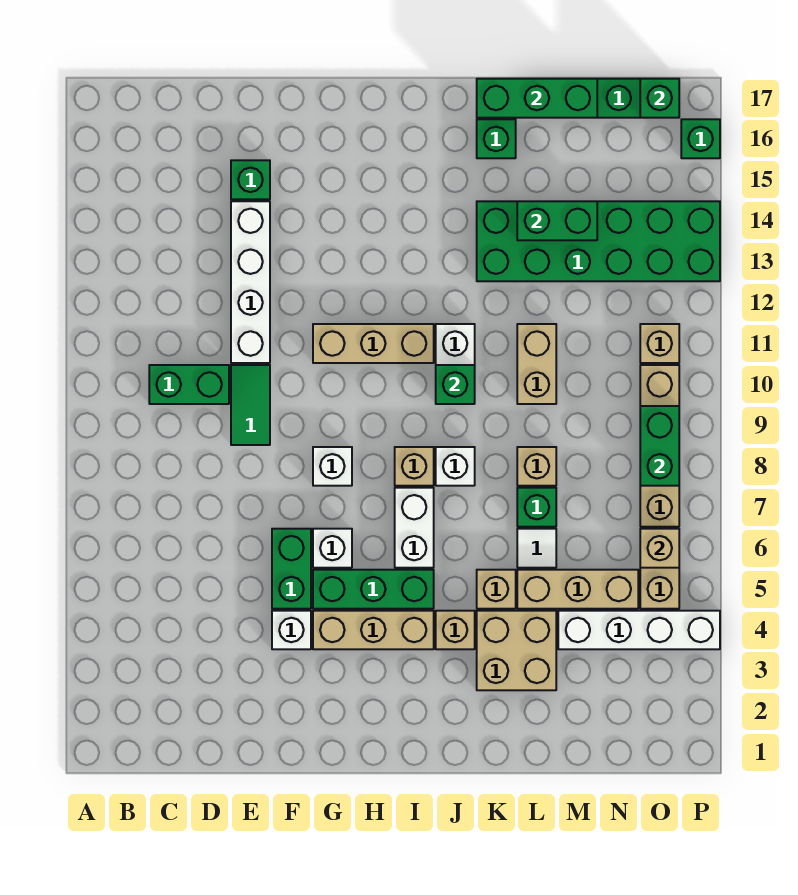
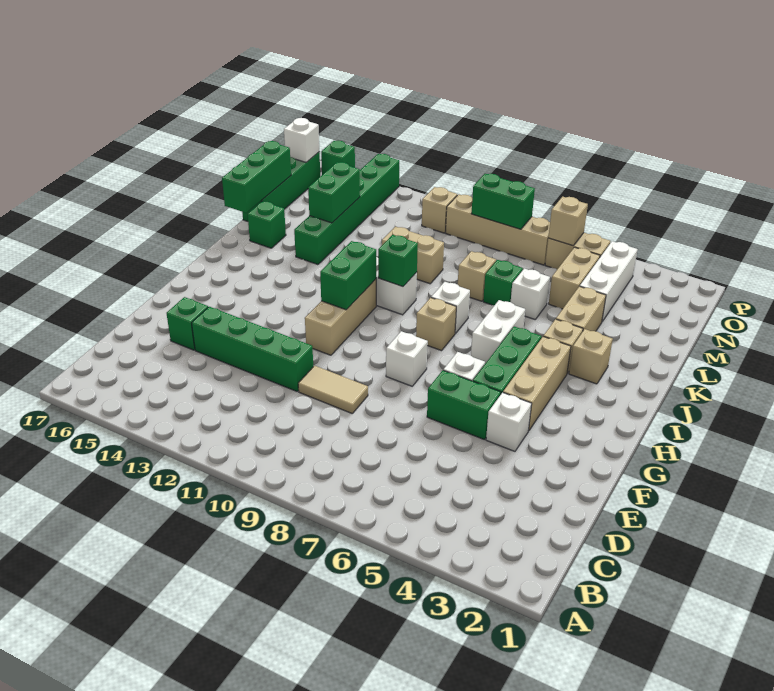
green brick C10:D10 level 1 -> green brick H11:I11 level 2
green tile E9:E10 level 1 -> tan tile E9:E10 level 1
white brick E11:E14 level 1 -> green brick E11:E14 level 1
white brick I6:I7 level 1 -> white brick I6:J6 level 1
tan brick K3:L4 level 1 -> tan brick K4:L4 level 1
tan brick K5 level 1 -> tan brick J3 level 1
green brick K13:P14 level 1 -> green brick K14:P14 level 1
tan brick L5:N5 level 1 -> tan brick M5:N5 level 1
white tile L6 level 1 -> white brick L6 level 1
white brick M4:P4 level 1 -> white brick M4:O4 level 1
green brick O17 level 2 -> white brick O17 level 2

